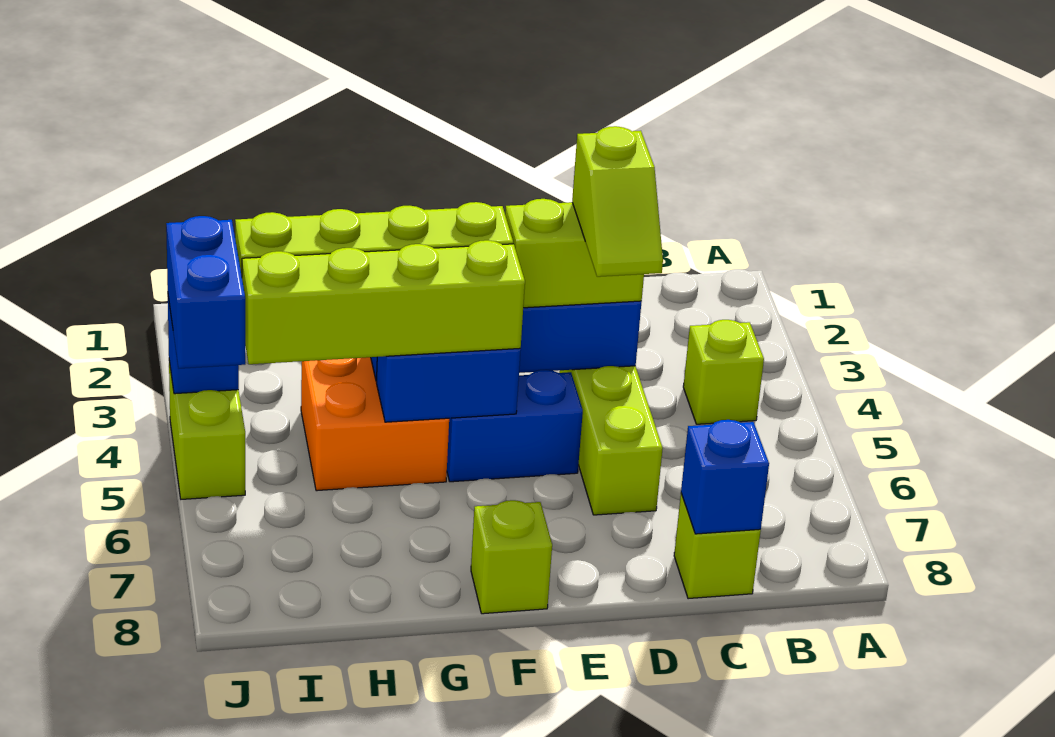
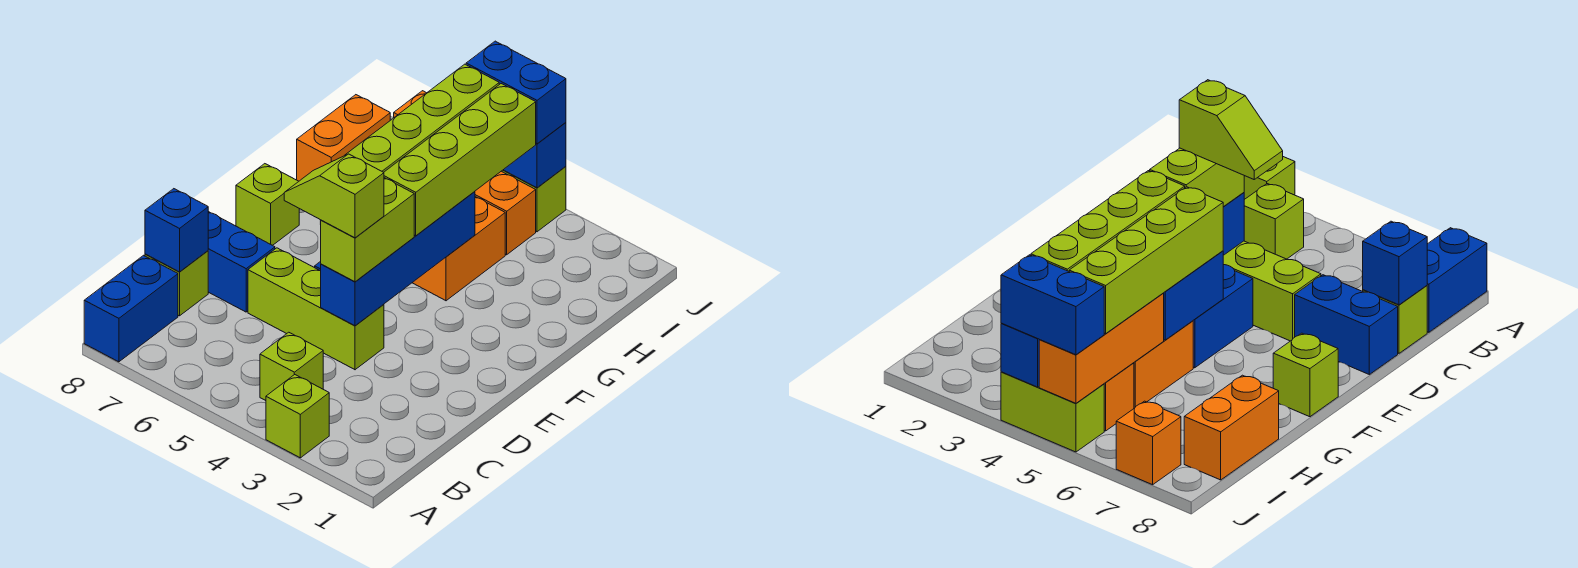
none -> lime brick A3 level 1
none -> blue brick A8:B8 level 1
none -> blue brick D7:D8 level 1
none -> orange brick H5:J5 level 2
none -> orange brick H8:I8 level 1
none -> orange brick I4:I5 level 1
none -> orange brick J7 level 1

